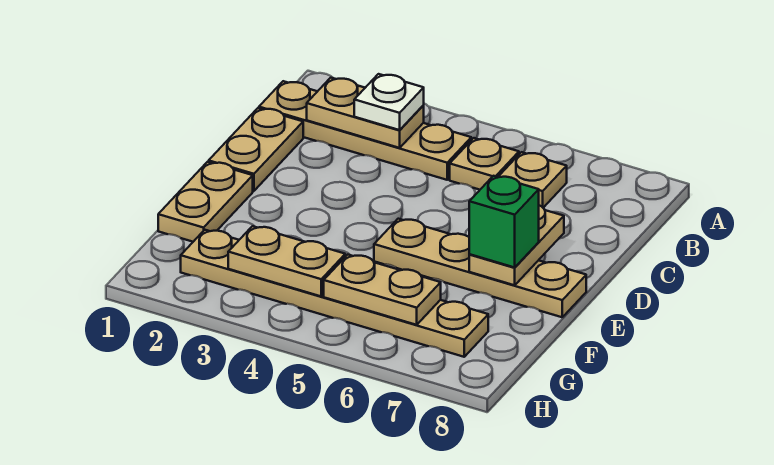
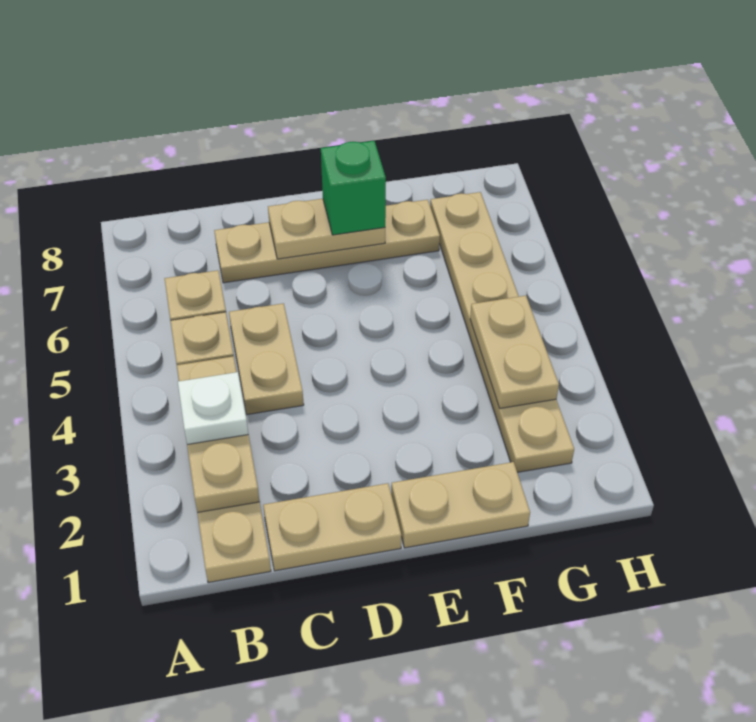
tan plate E5:E8 level 1 -> tan plate C7:F7 level 1
tan plate G5:G6 level 2 -> tan plate C4:C5 level 1

